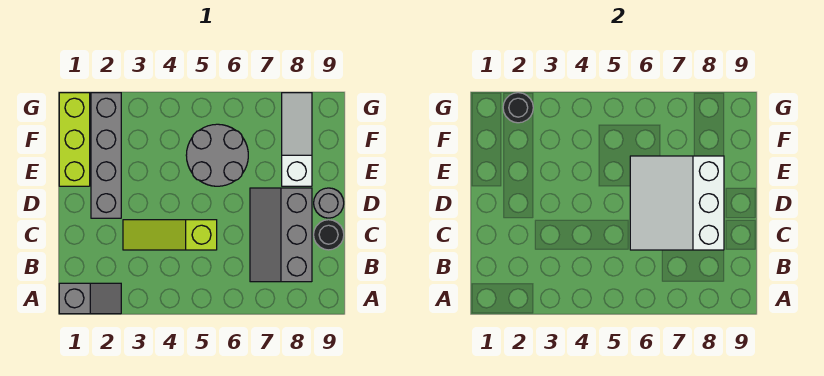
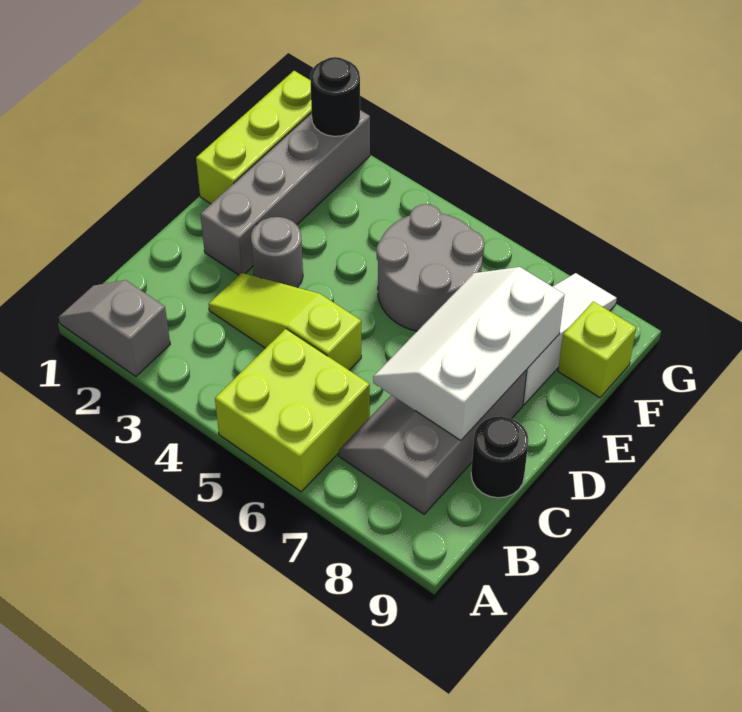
grey slope A1:A2 level 1 top 1 -> grey slope A1:A2 level 1 top 2
none -> lime brick A5:B6 level 1
white slope C6:E8 level 2 top 8 -> white slope C7:E8 level 2 top 8
grey round brick D9 level 1 -> grey round brick D3 level 1
none -> lime brick F9 level 1

